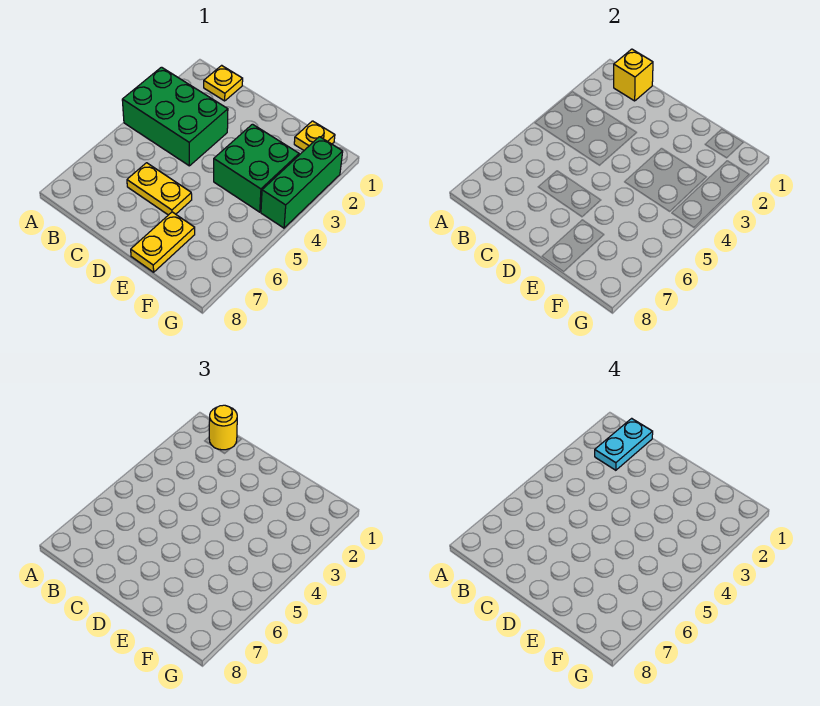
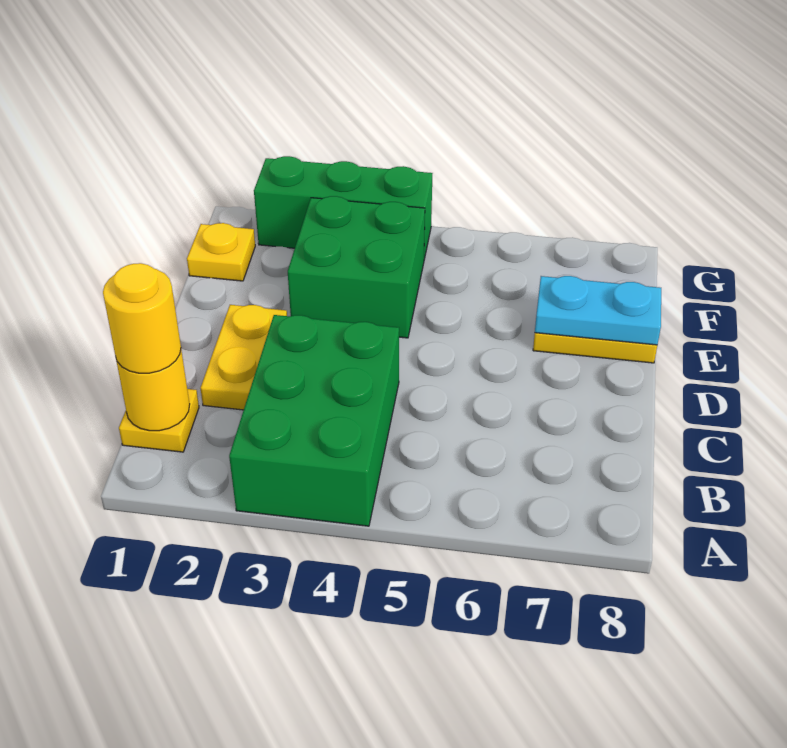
yellow brick B1 level 2 -> yellow round brick B1 level 2
cyan plate B1:B2 level 4 -> cyan plate E7:E8 level 2
yellow plate C6:D6 level 1 -> yellow plate C2:D2 level 1

